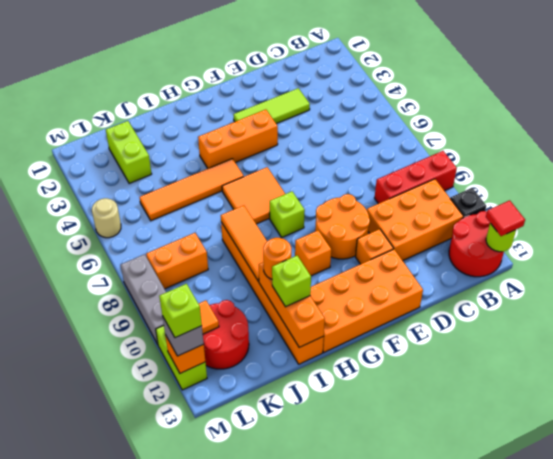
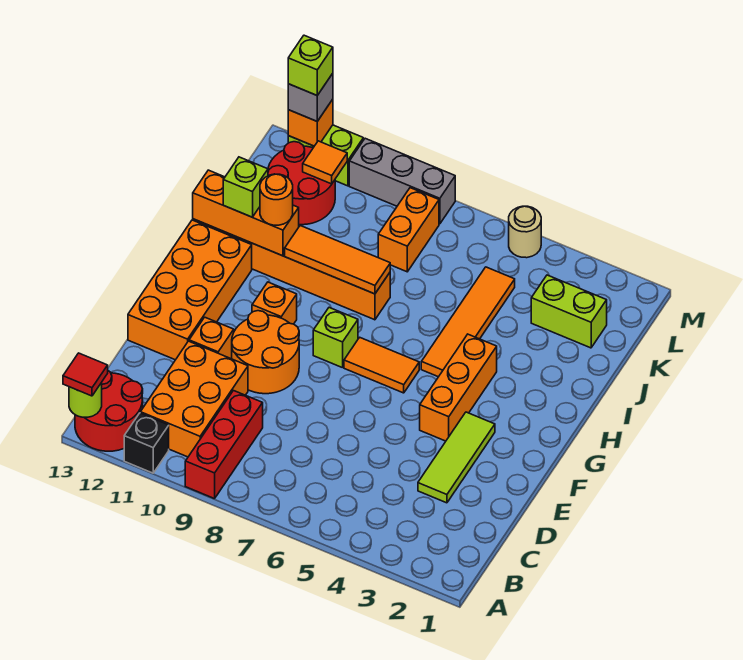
orange tile G6:H7 level 1 -> orange tile G6:G7 level 1

